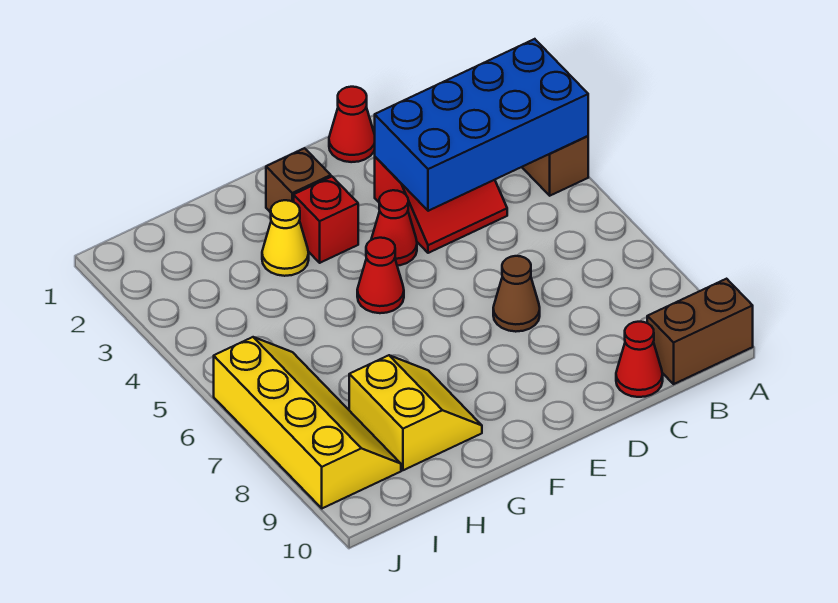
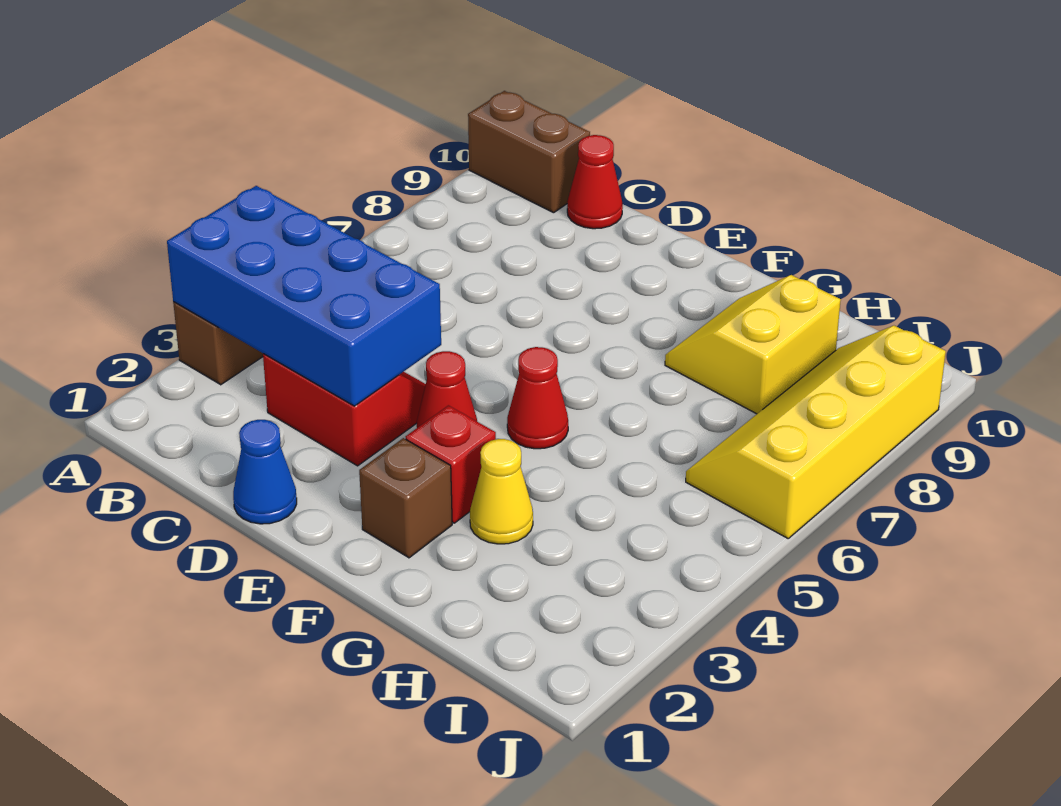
red cone D1 level 1 -> blue cone D1 level 1
brown cone D7 level 1 -> none

